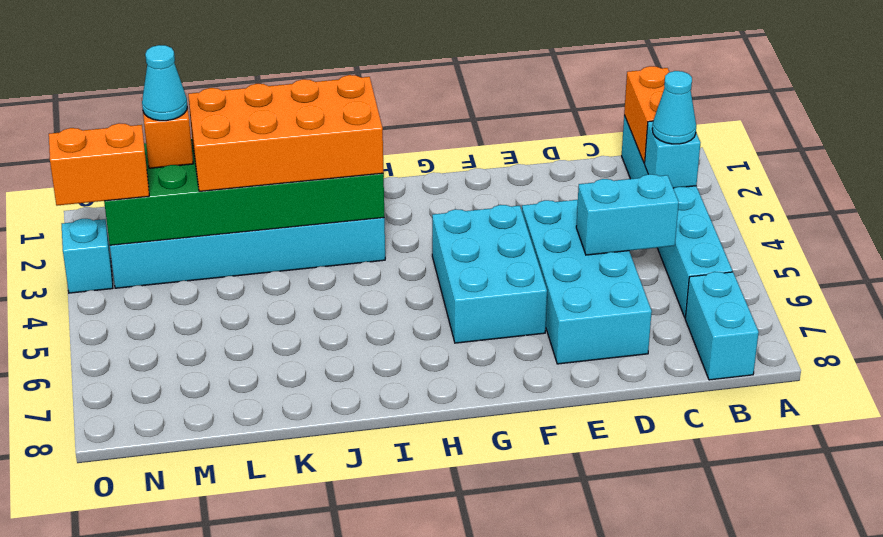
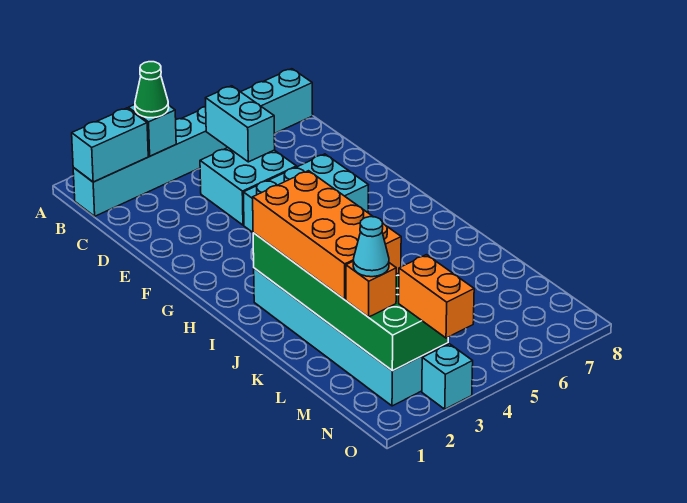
orange brick B1:B2 level 2 -> cyan brick B1:B2 level 2
cyan cone B3 level 3 -> green cone B3 level 3
cyan brick D4:E7 level 1 -> cyan brick D4:E5 level 1

